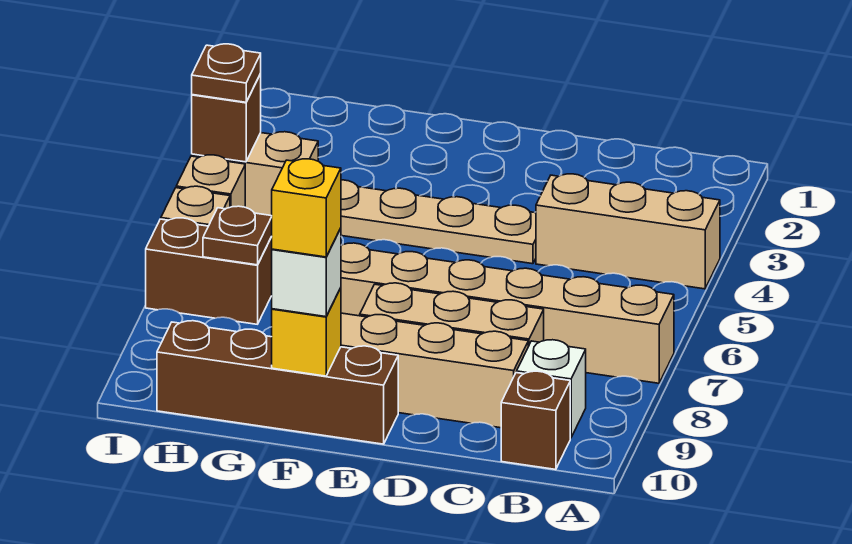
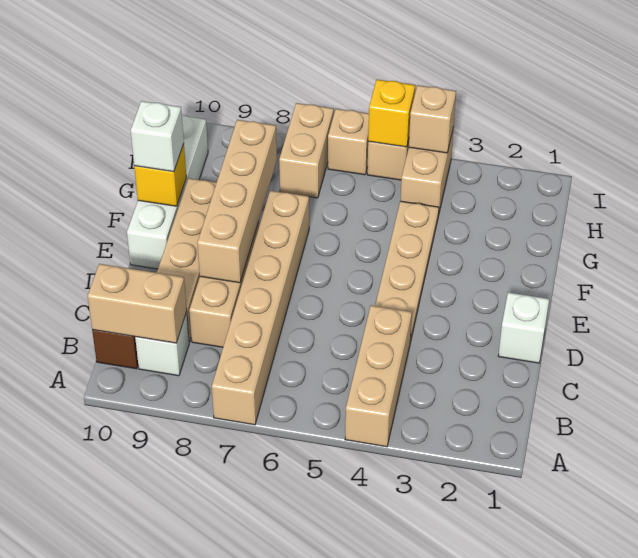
none -> tan brick B9:B10 level 2
none -> white brick D1 level 1
none -> tan brick D8:G8 level 2
brown brick E10:H10 level 1 -> white brick E10:H10 level 1
yellow brick F10 level 4 -> yellow brick I5 level 2
brown brick H7:I7 level 1 -> tan brick H7:I7 level 1
brown plate H7 level 2 -> none
brown brick I4 level 2 -> tan brick I4 level 2
brown plate I4 level 3 -> none

